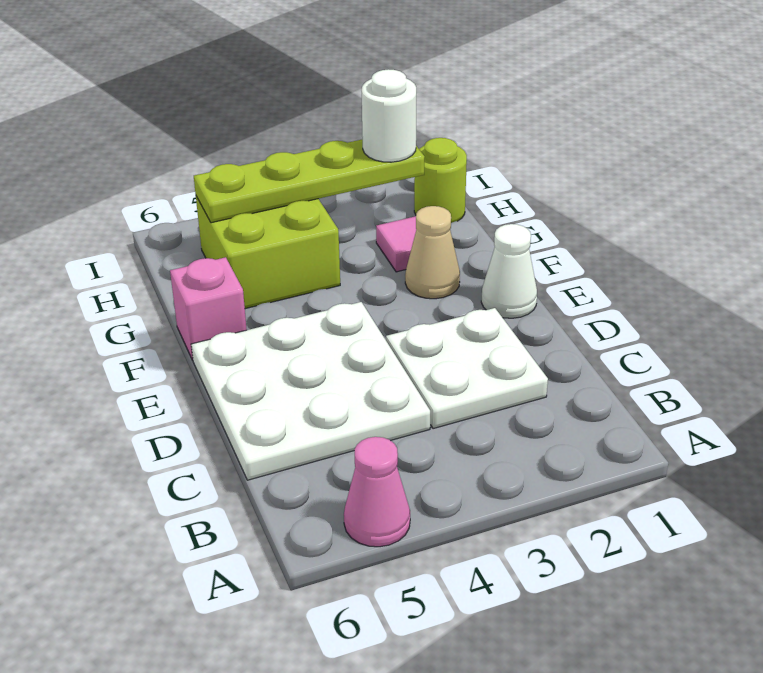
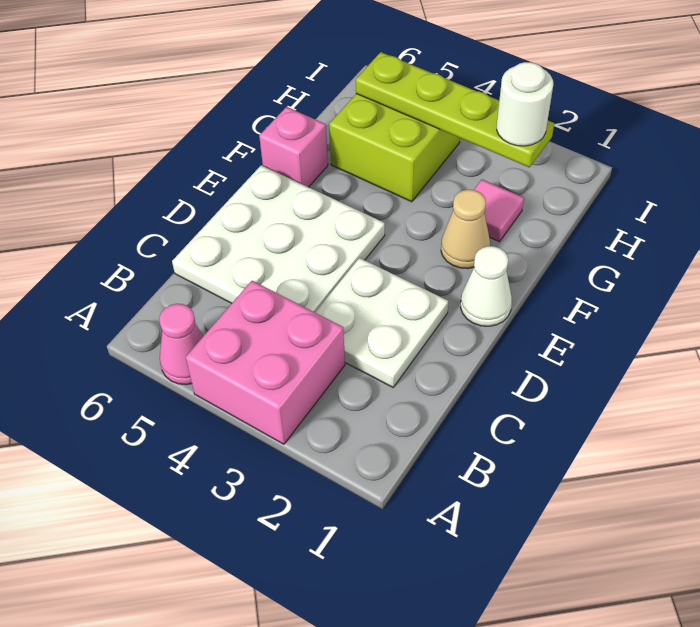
none -> pink brick A3:B4 level 1
lime round brick H1 level 1 -> none

